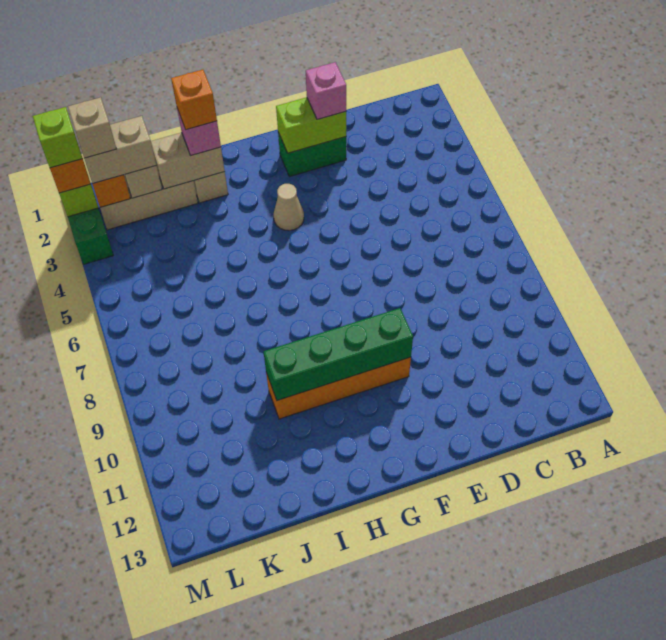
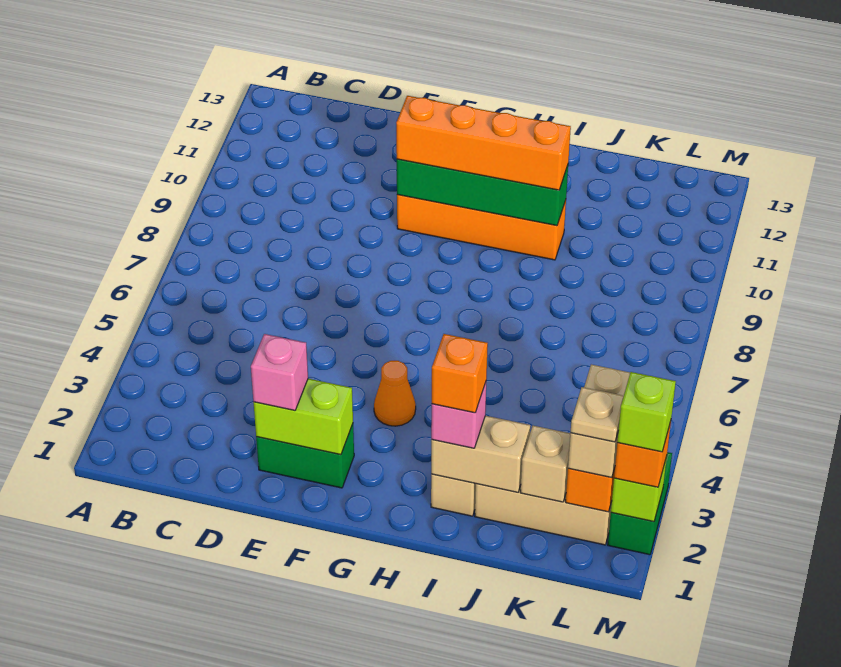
none -> orange brick F10:I10 level 3
tan cone G4 level 1 -> orange cone G4 level 1
tan brick K2:L2 level 3 -> tan brick L2:L3 level 3
tan brick L2 level 4 -> tan plate L2 level 4

